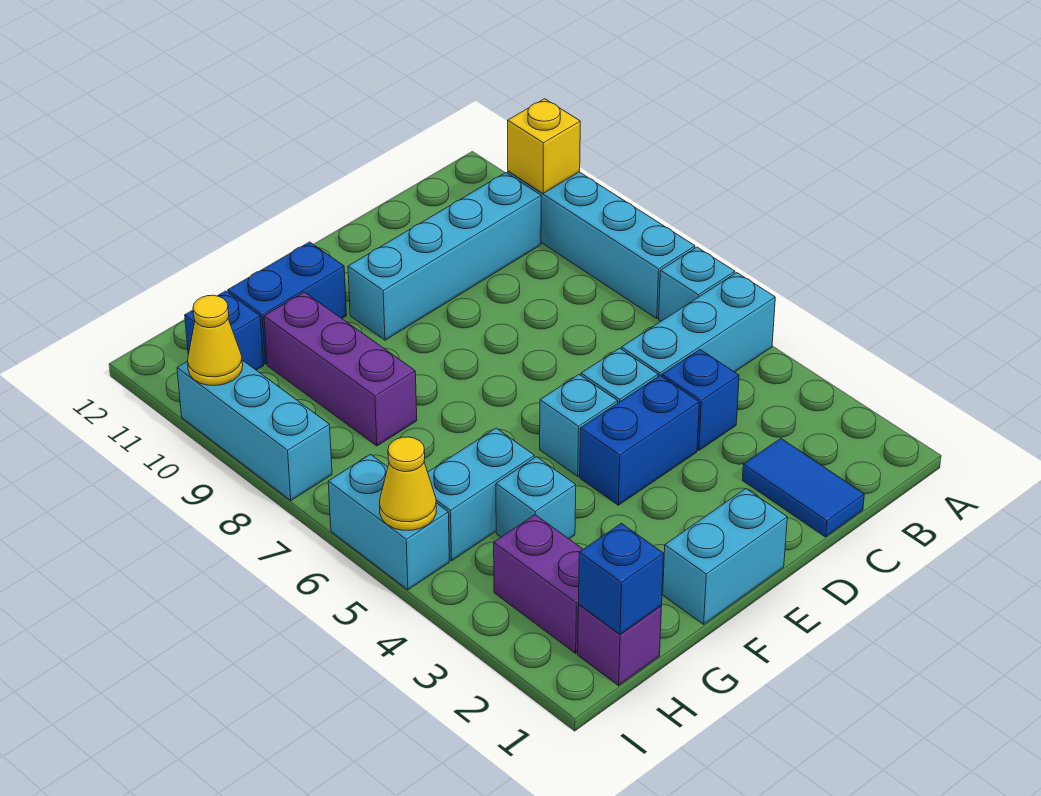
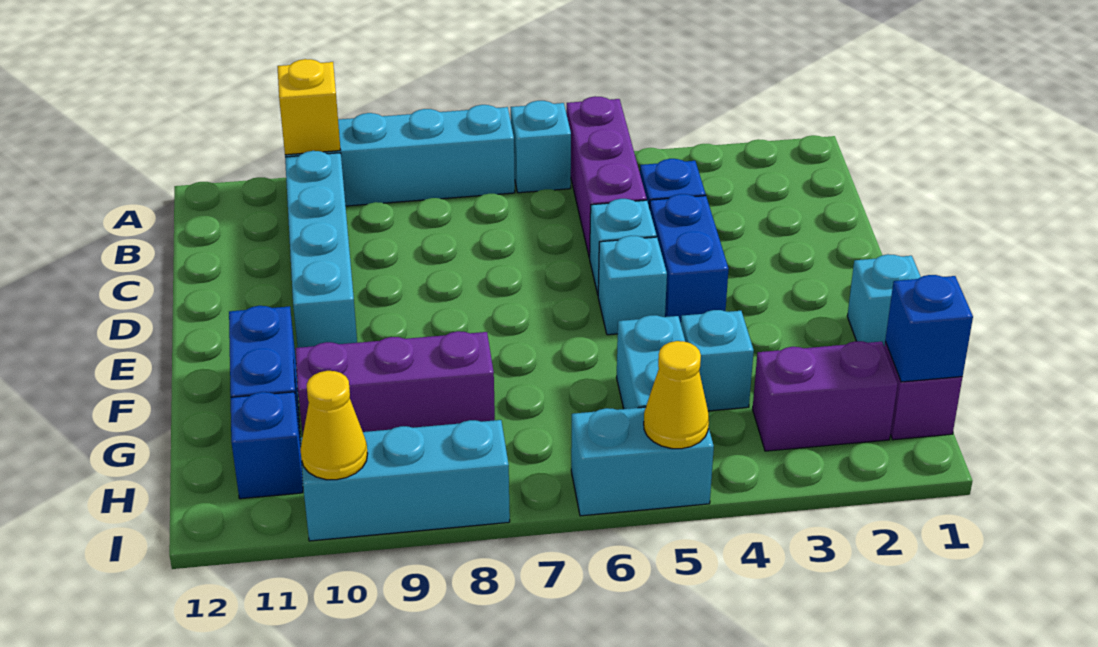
cyan brick A5:C5 level 1 -> purple brick A5:C5 level 1
blue tile C1:C2 level 1 -> none
cyan brick E1:F1 level 1 -> cyan brick F1 level 1

